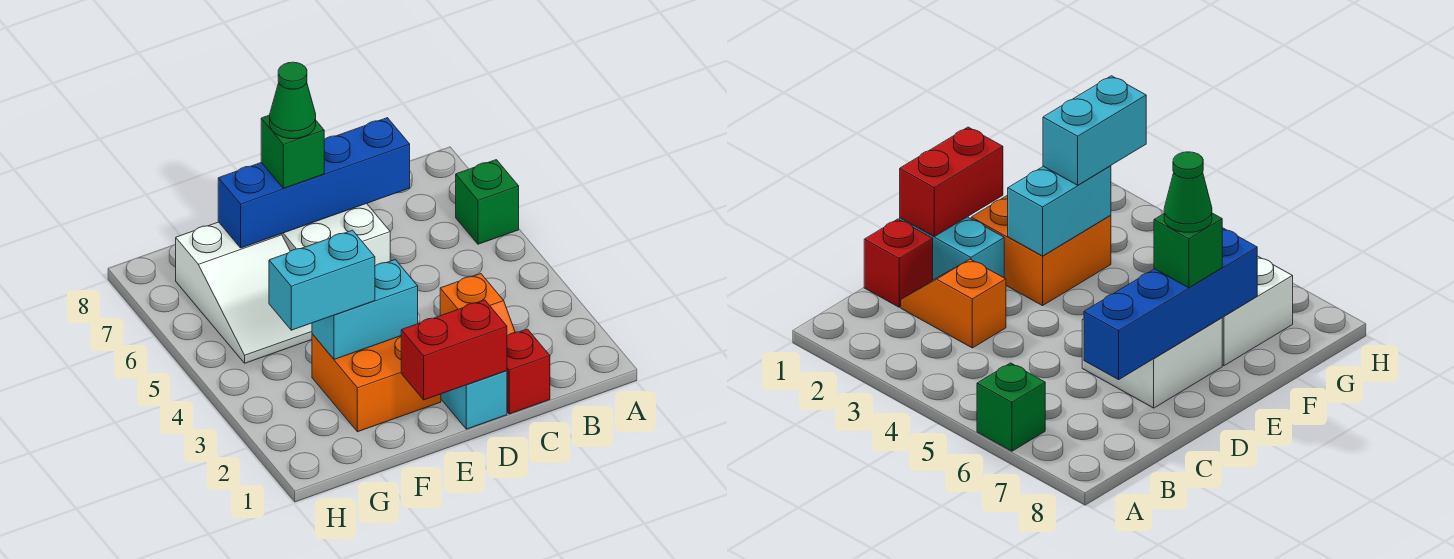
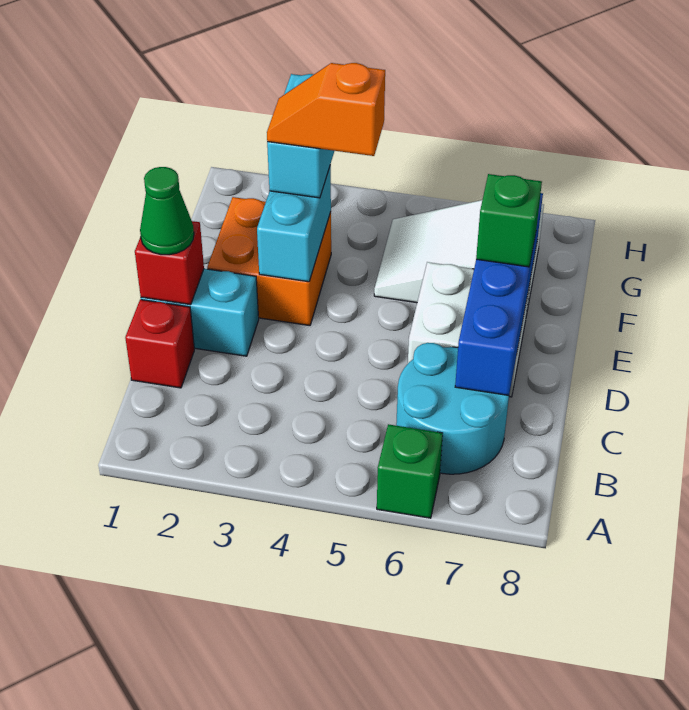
none -> cyan round brick B6:C7 level 1
orange slope C2:C3 level 1 top 3 -> orange slope F3:F4 level 4 top 4
red brick D1:E1 level 2 -> red brick D1 level 2
green cone E7 level 4 -> green cone D1 level 3

